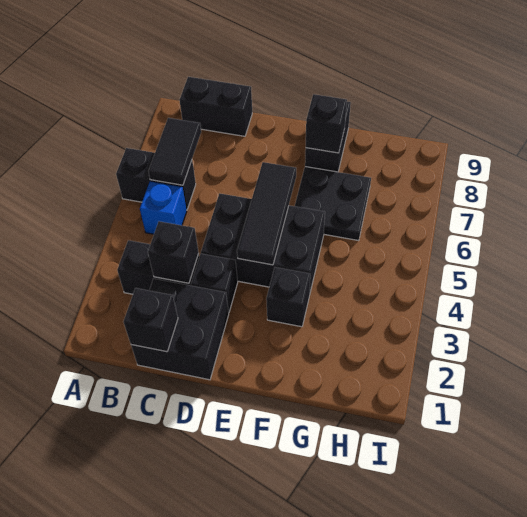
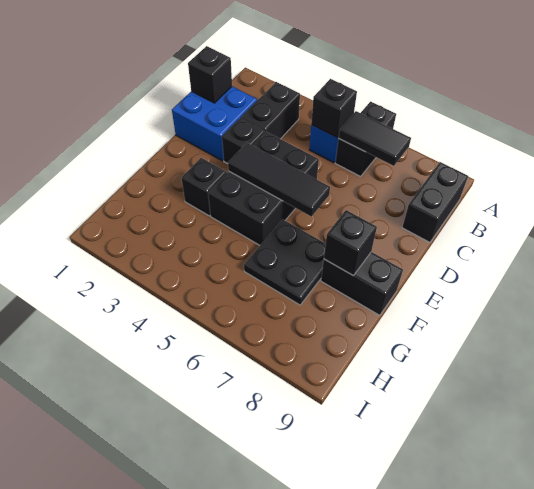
black brick C1:D2 level 1 -> blue brick C1:D2 level 1
black brick C3 level 2 -> black brick B5 level 2

